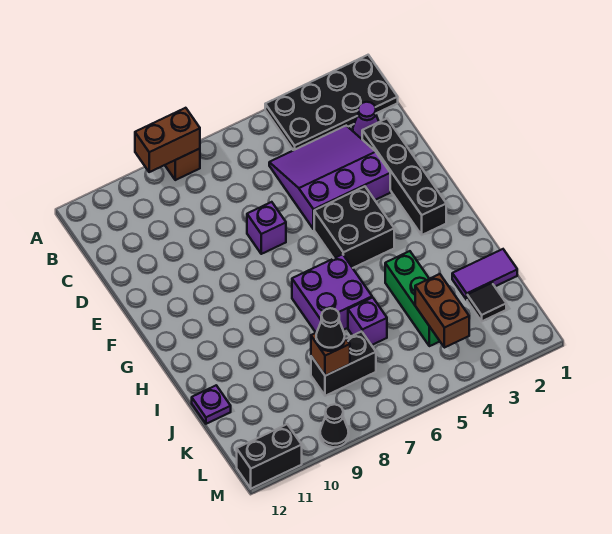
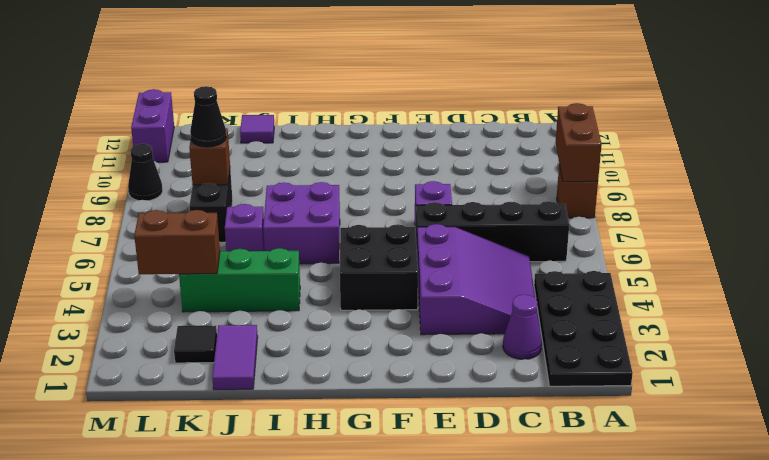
black brick D2:G2 level 1 -> black brick B6:E6 level 1
purple plate J12 level 1 -> purple tile J12 level 1
black brick M11:M12 level 1 -> purple brick M11:M12 level 1

